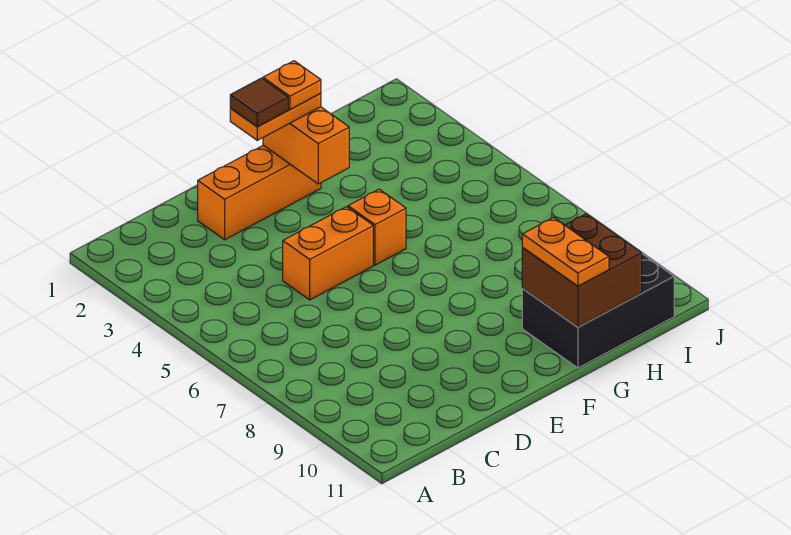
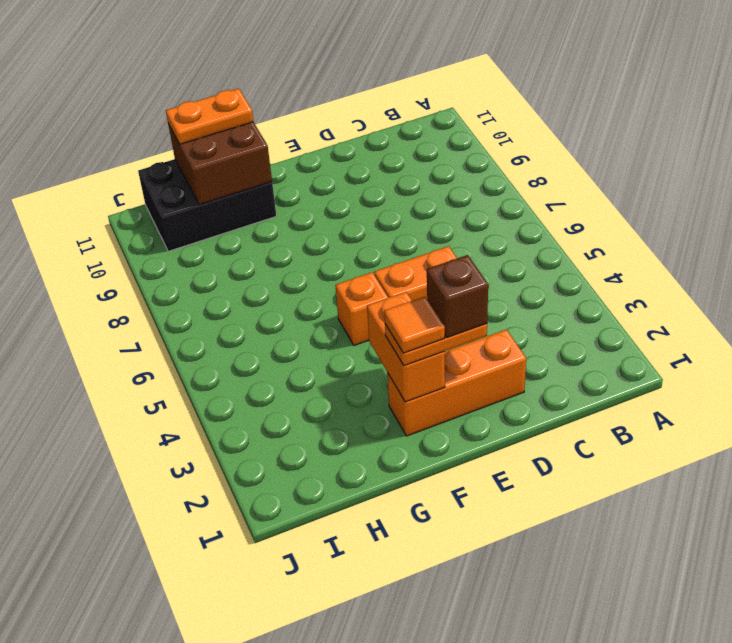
brown tile E2 level 4 -> brown brick E2 level 4
orange plate F2 level 4 -> orange tile F2 level 4
orange plate G10:G11 level 3 -> orange plate G11:H11 level 3

